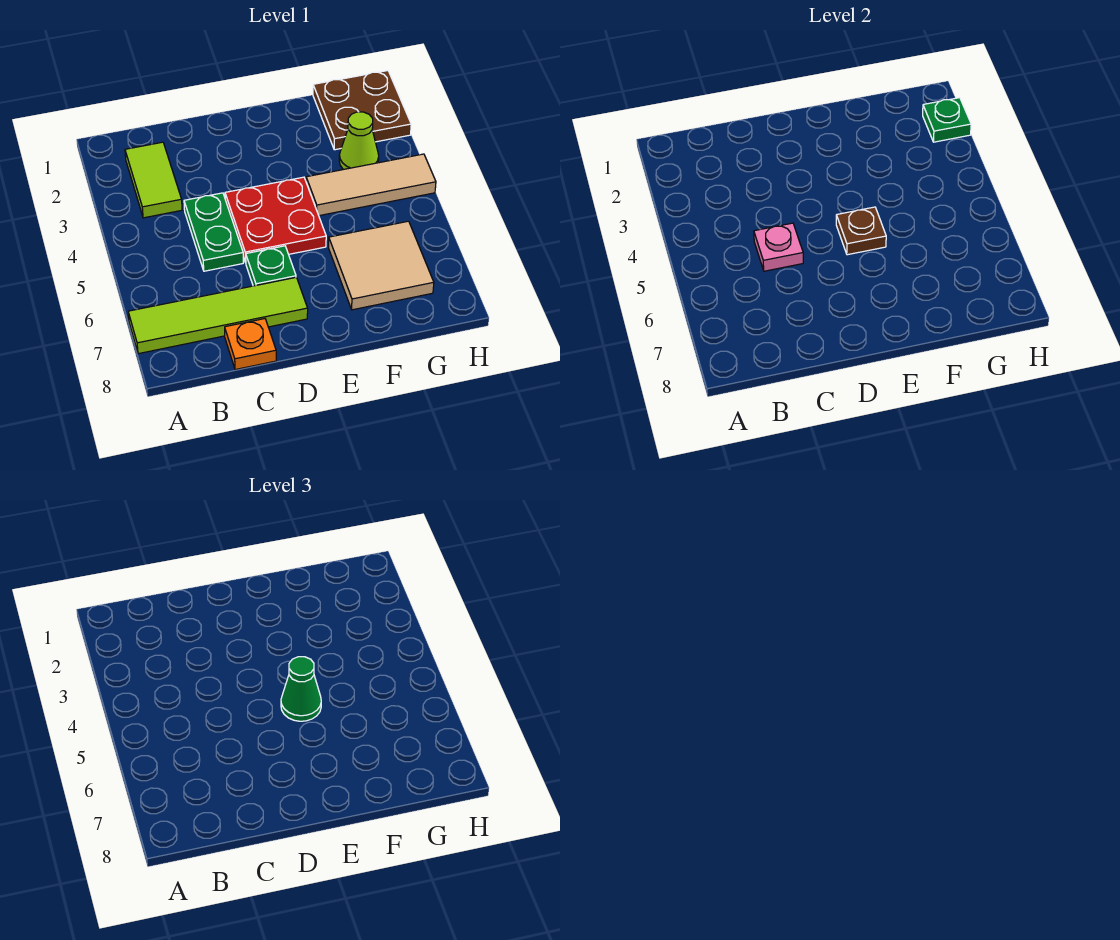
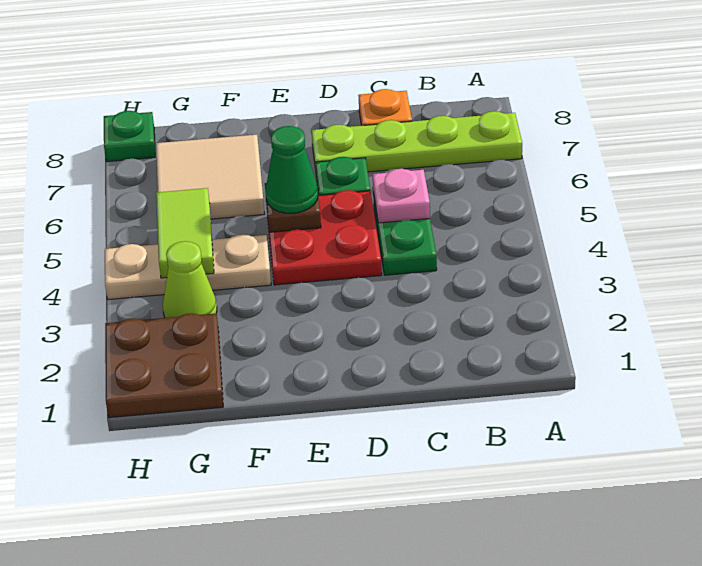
lime tile A7:D7 level 1 -> lime plate A7:D7 level 1
lime tile B2:B3 level 1 -> lime tile G4:G5 level 2
tan tile F4:H4 level 1 -> tan plate F4:H4 level 1
green plate H2 level 2 -> green plate H8 level 1

